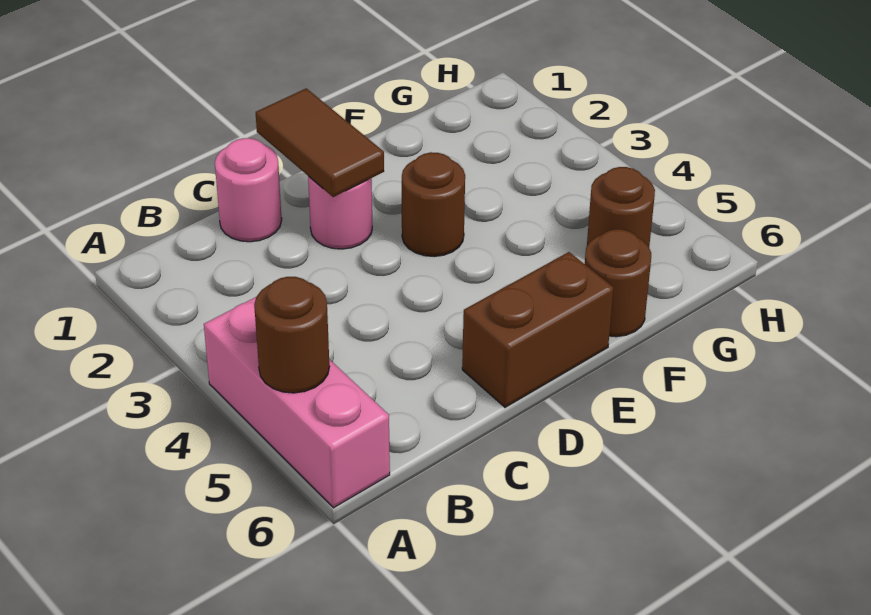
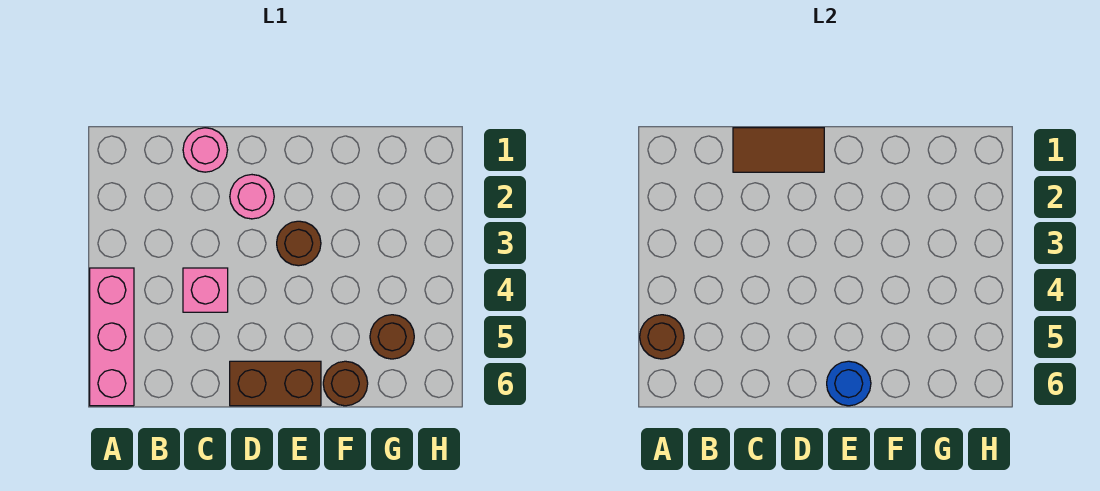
none -> pink brick C4 level 1
brown tile D1:D2 level 2 -> brown tile C1:D1 level 2
none -> blue round brick E6 level 2

